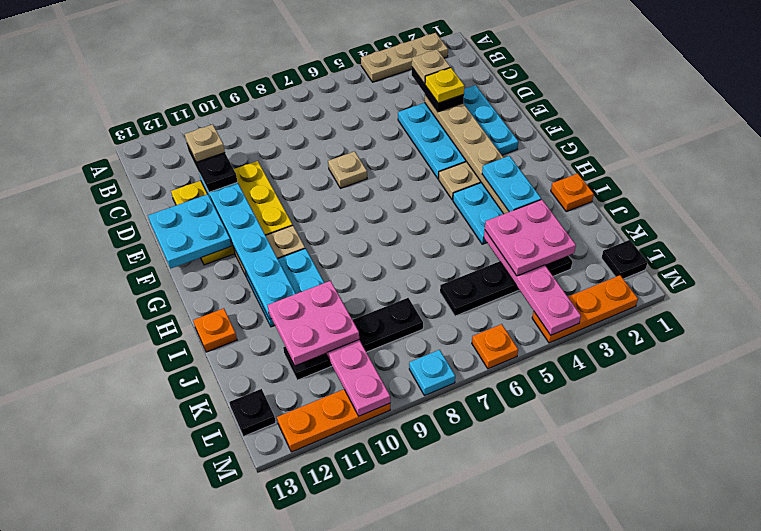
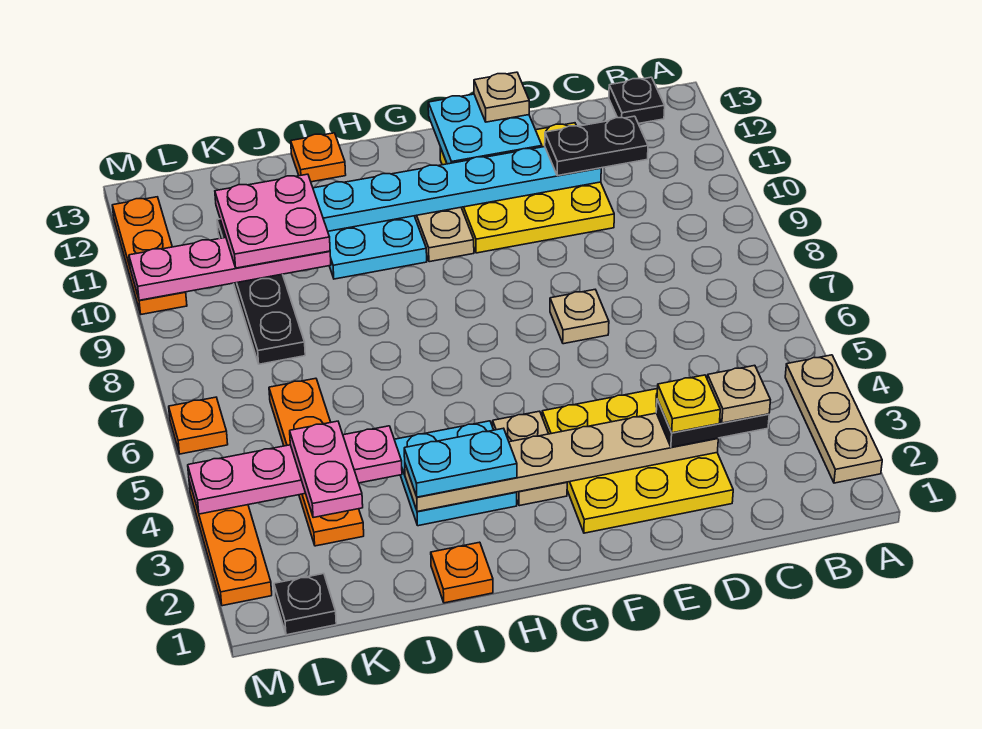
tan plate C11 level 4 -> tan plate E13 level 3
cyan plate D2:F4 level 1 -> yellow plate D2:F4 level 1
pink plate J3:K4 level 3 -> pink plate K3:K4 level 3
black plate K3:K6 level 1 -> orange plate K3:K6 level 1
black plate L13 level 1 -> black plate B13 level 1
cyan plate M8 level 1 -> none

